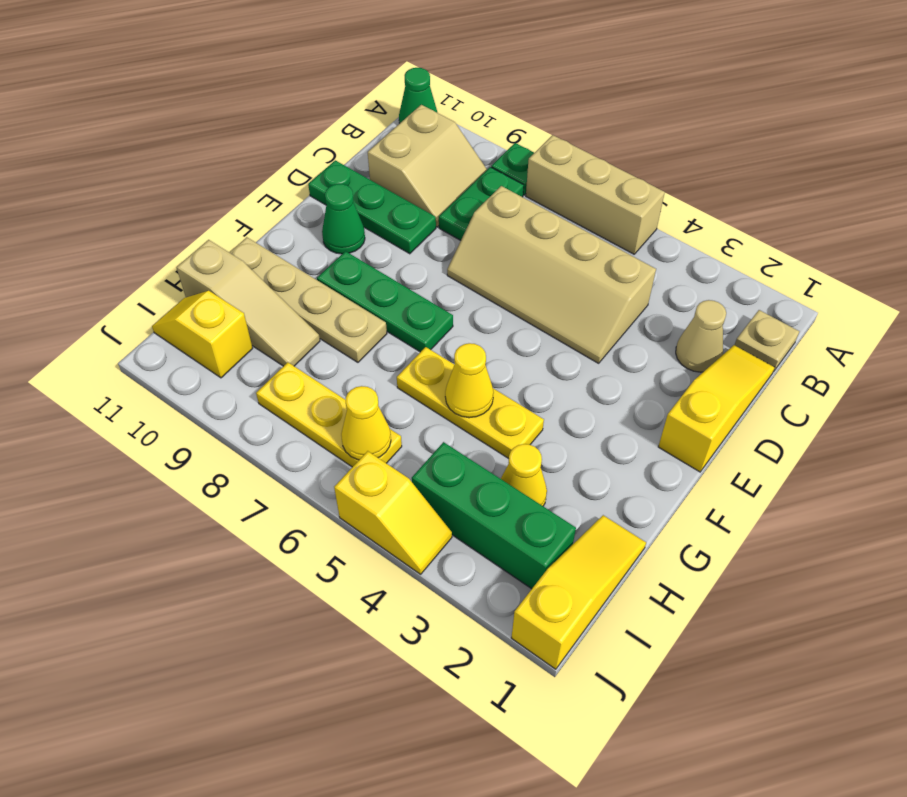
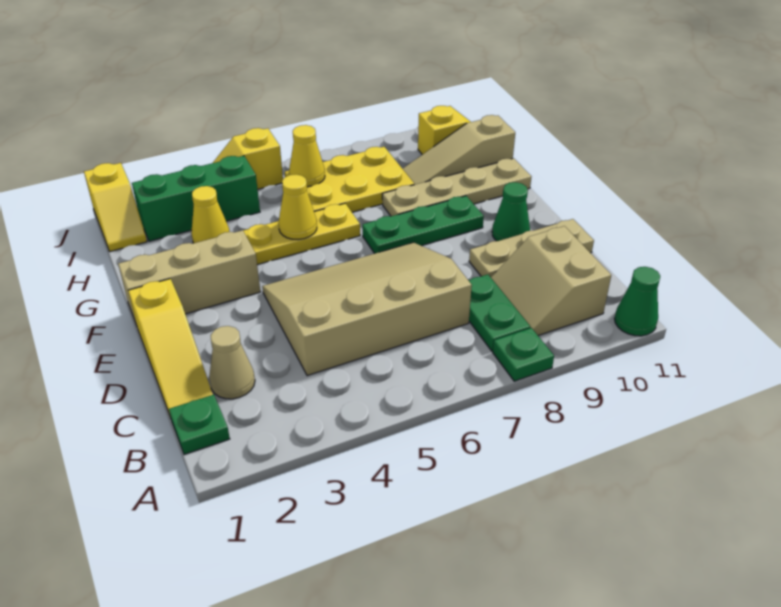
tan brick A5:A7 level 1 -> tan brick F1:F3 level 1
tan plate B1 level 1 -> green plate B1 level 1
tan slope C4:D7 level 1 top C -> tan slope C4:E7 level 1 top C
green plate D9:D11 level 1 -> tan plate D9:D11 level 1
yellow slope H1:J1 level 1 top J -> yellow slope I1:J1 level 1 top J
yellow plate I6:I8 level 1 -> yellow plate H6:I8 level 1

